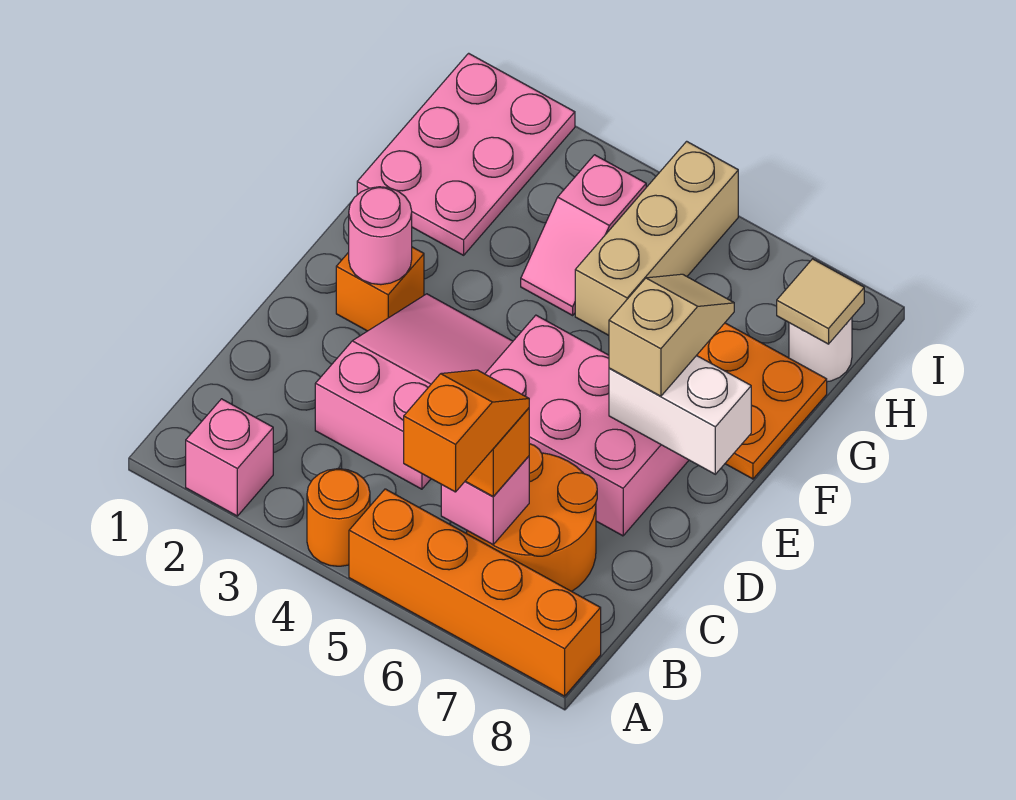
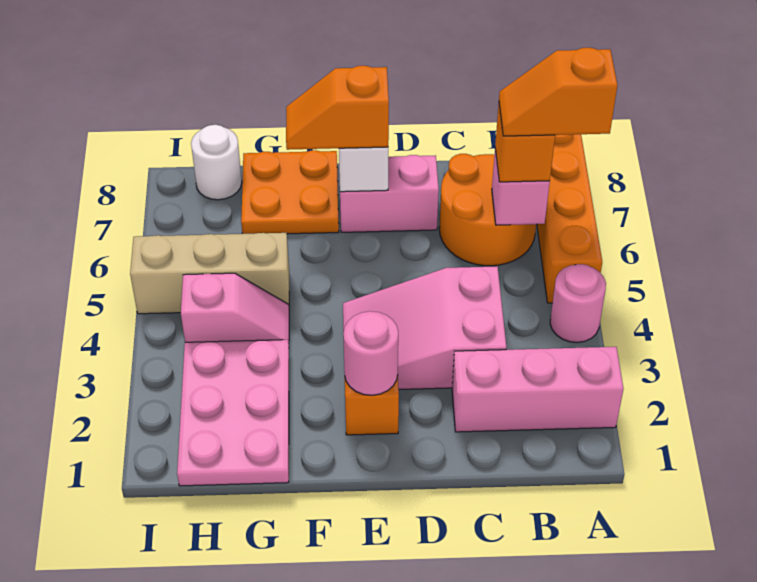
pink brick A2 level 1 -> pink brick A2:C2 level 1
orange round brick A4 level 1 -> pink round brick A4 level 1
pink brick D5:E7 level 1 -> pink brick D7:E7 level 1
tan slope E7:F7 level 3 top E -> orange slope E7:F7 level 3 top E
pink plate G1:I2 level 1 -> pink plate G1:H3 level 1
tan tile H8 level 2 -> none

